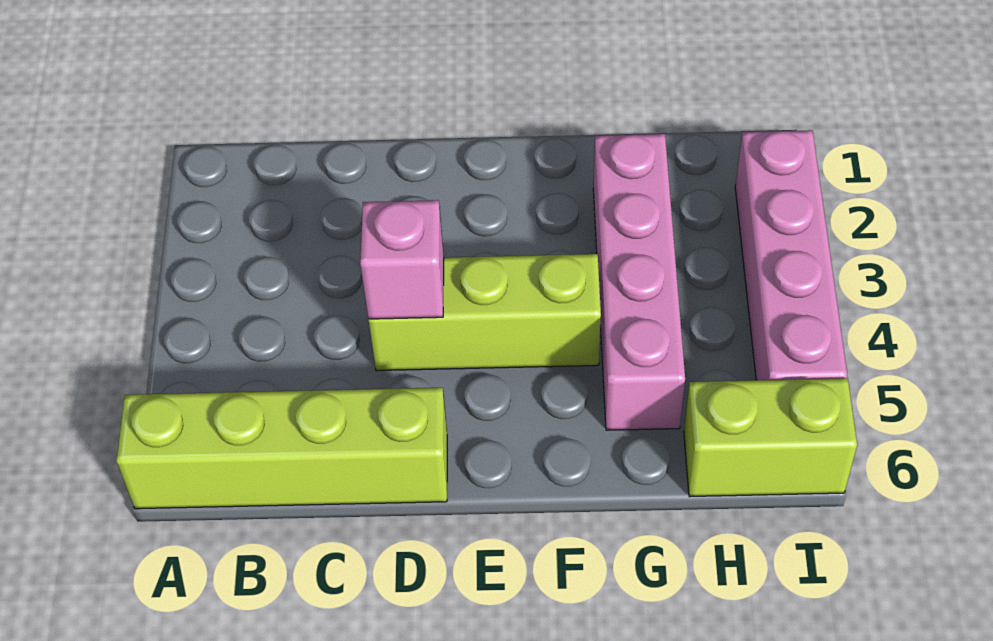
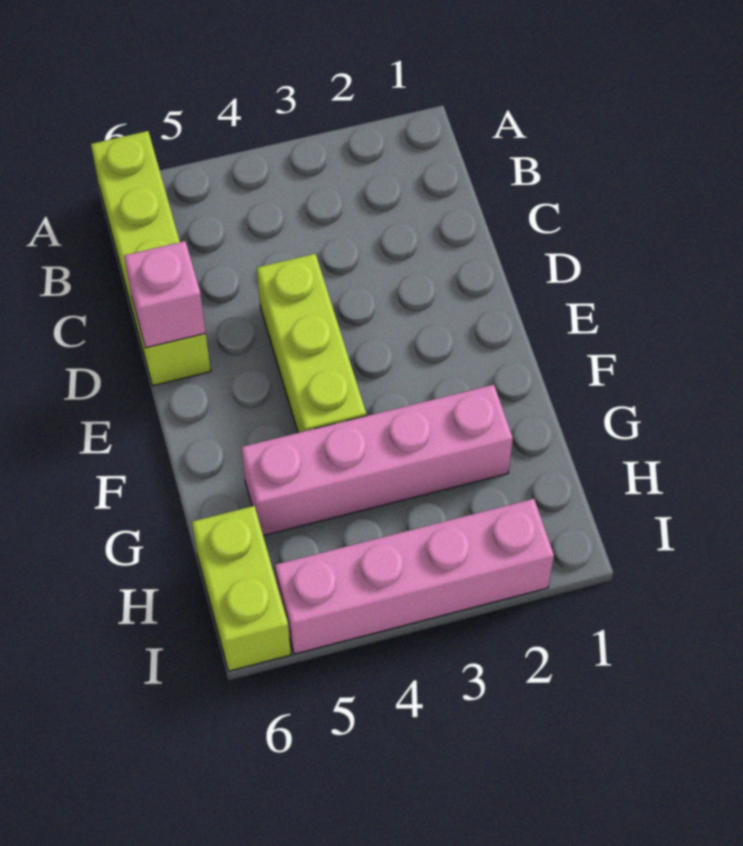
pink brick D4 level 2 -> pink brick D6 level 2

